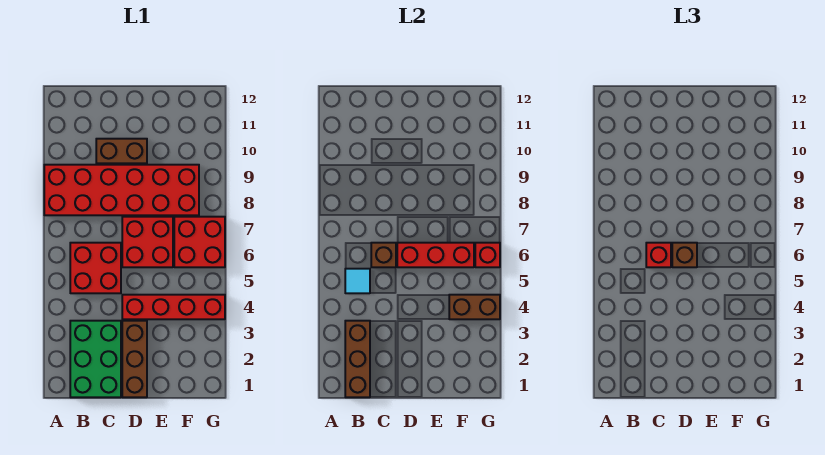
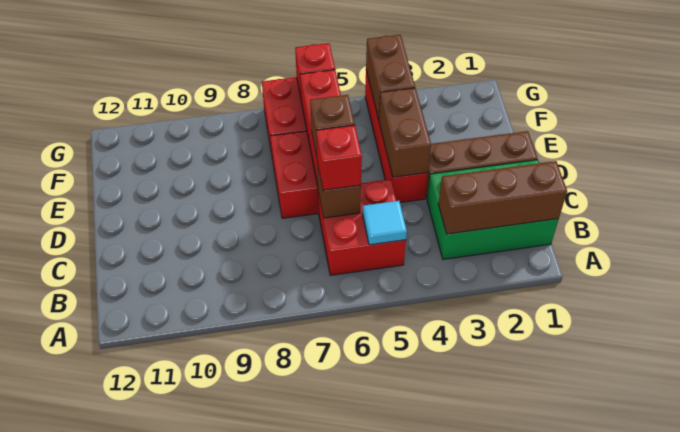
red brick A8:F9 level 1 -> none
brown brick C10:D10 level 1 -> brown brick D4:E4 level 2

